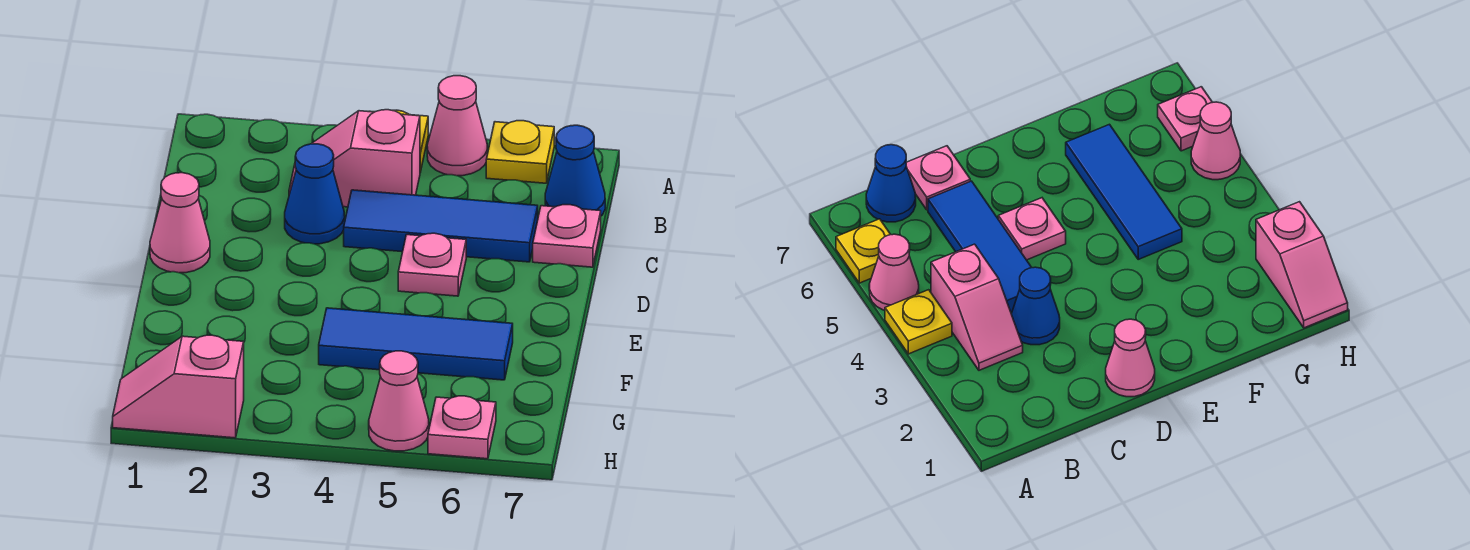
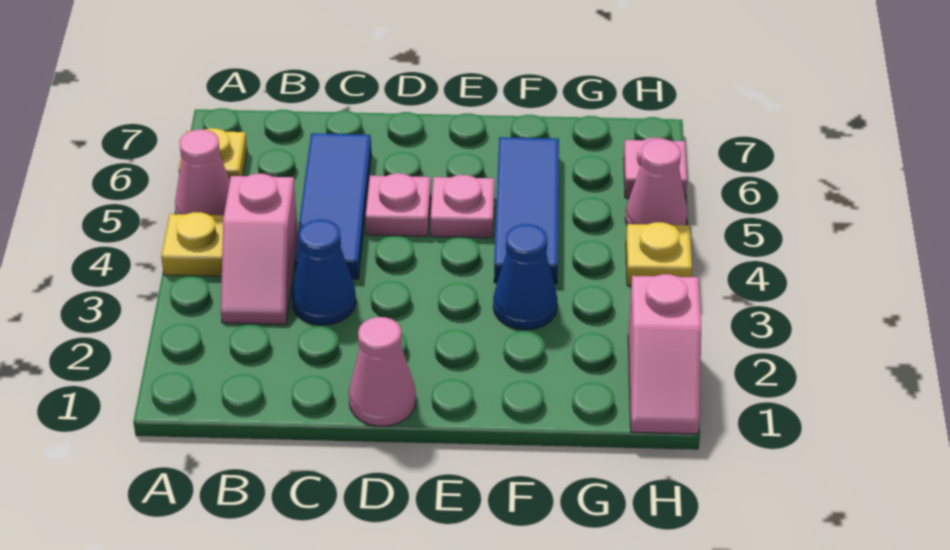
blue cone B7 level 1 -> blue cone F3 level 1
pink plate C7 level 1 -> pink plate E5 level 1
none -> yellow plate H4 level 1

